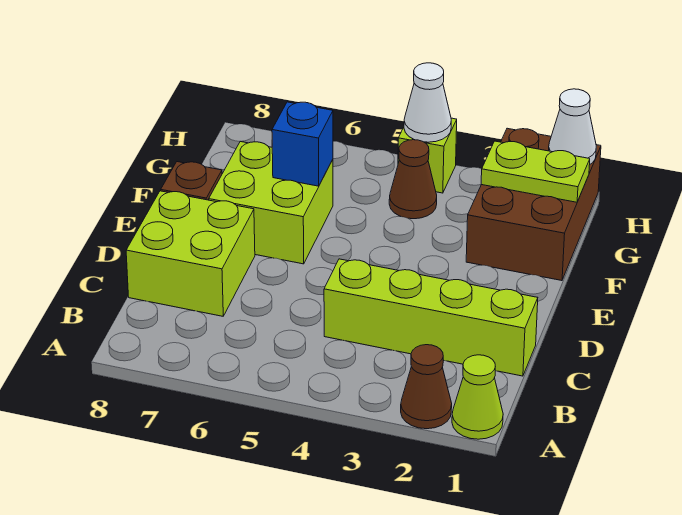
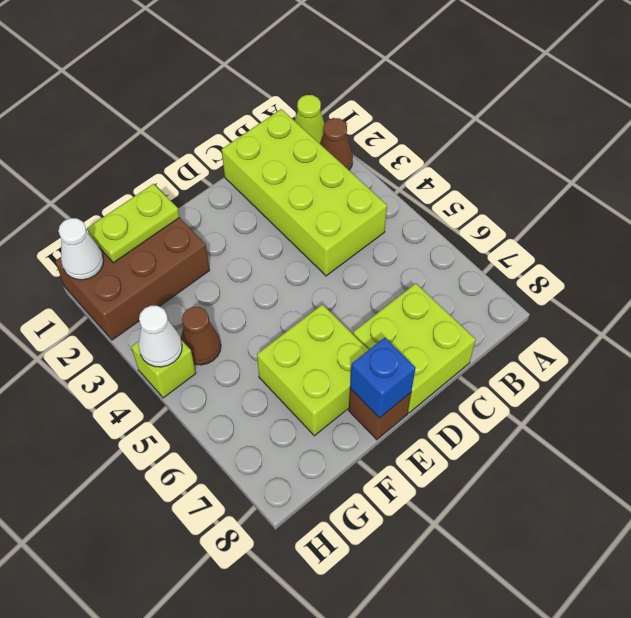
lime brick C1:C4 level 1 -> lime brick B1:C4 level 1
blue brick F6 level 2 -> blue brick E8 level 2
lime plate G1:G2 level 2 -> lime plate F1:G1 level 2

